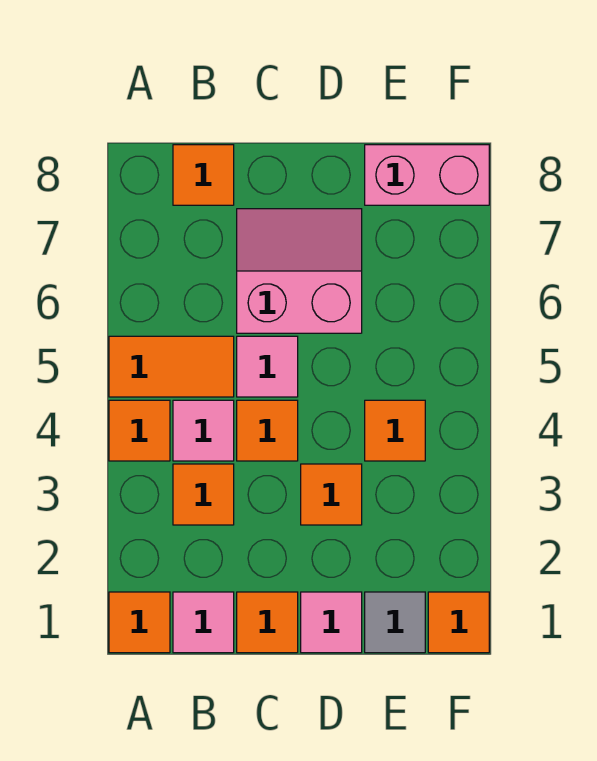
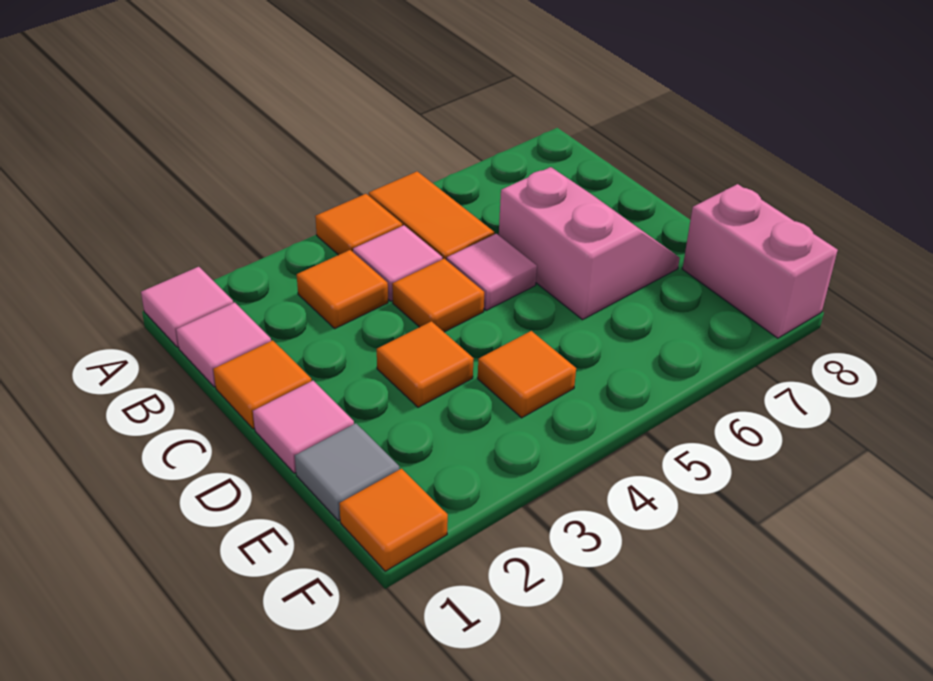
orange tile A1 level 1 -> pink tile A1 level 1
orange tile B8 level 1 -> none

